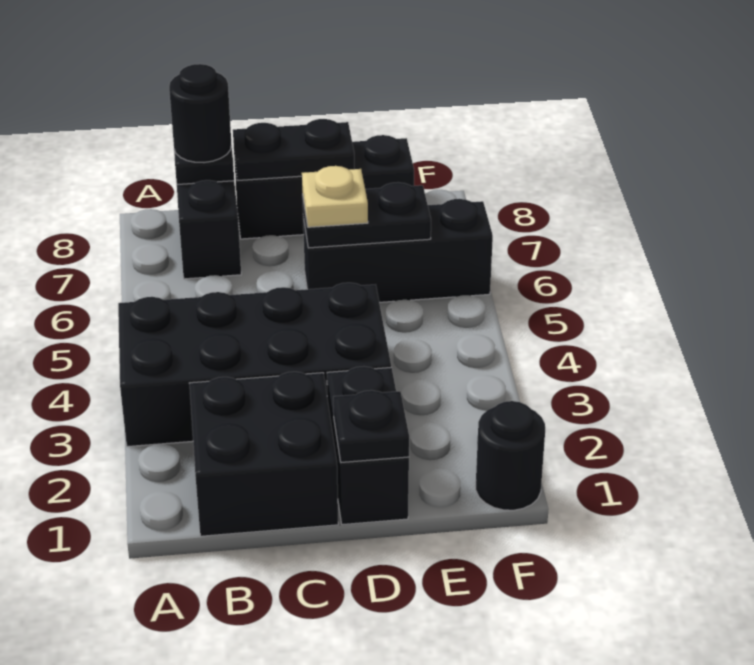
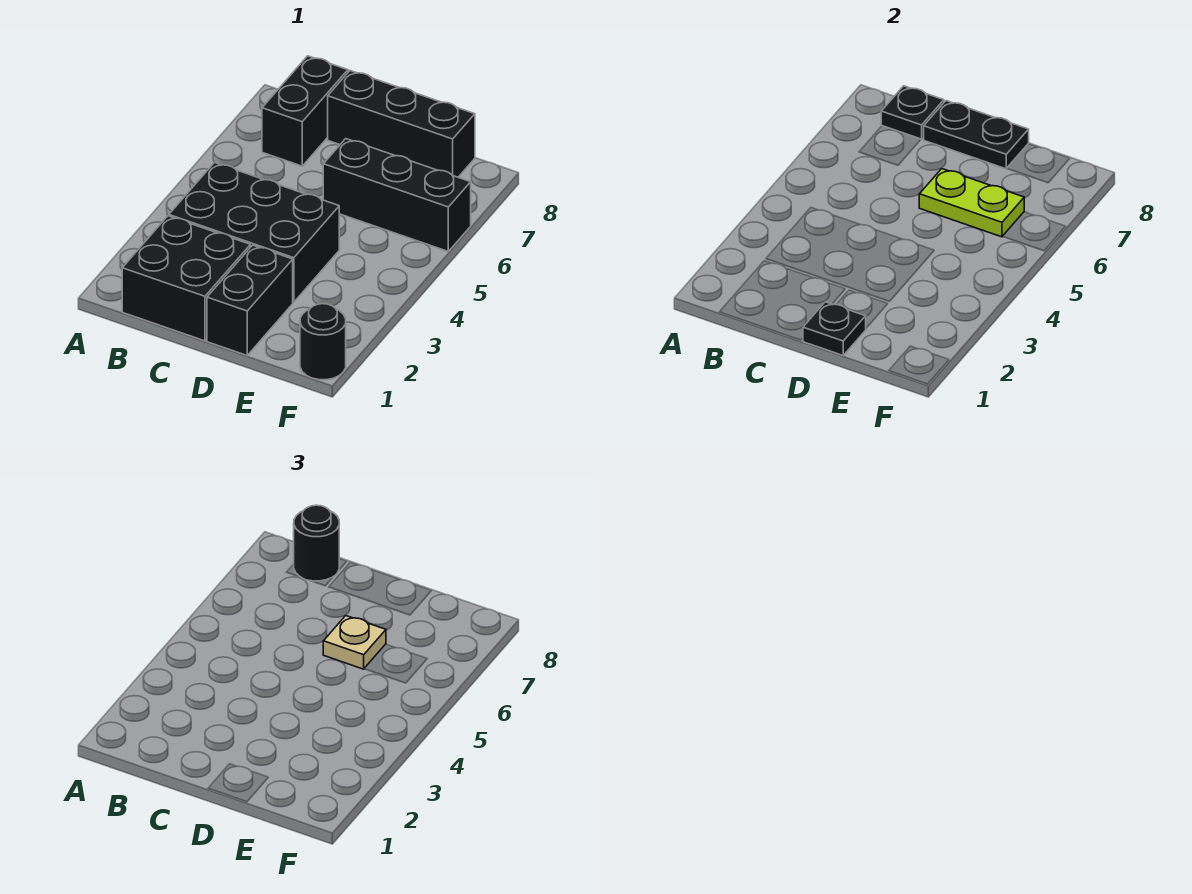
black brick A3:D4 level 1 -> black brick B3:D4 level 1
black plate D6:E6 level 2 -> lime plate D6:E6 level 2

